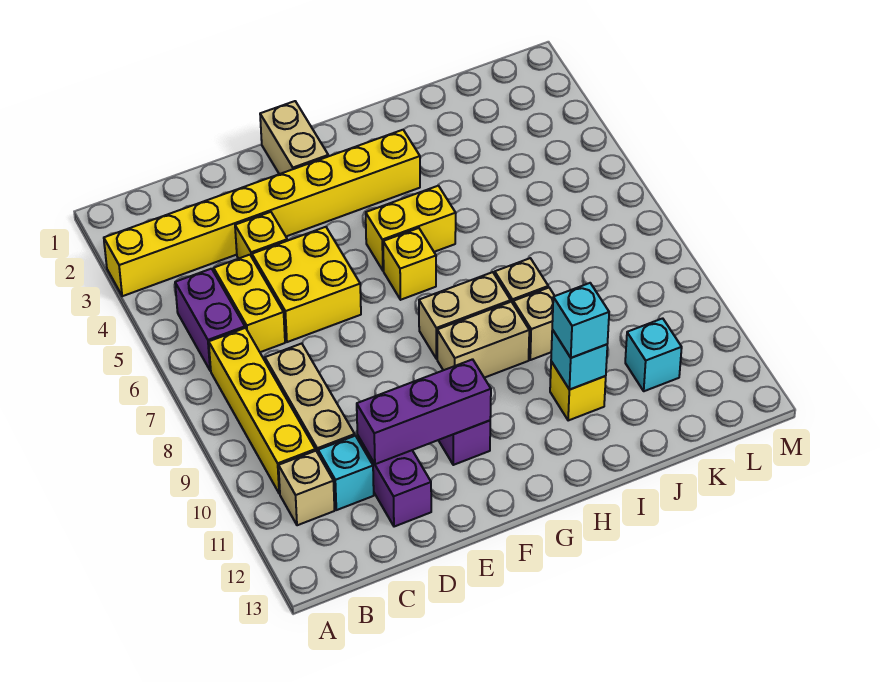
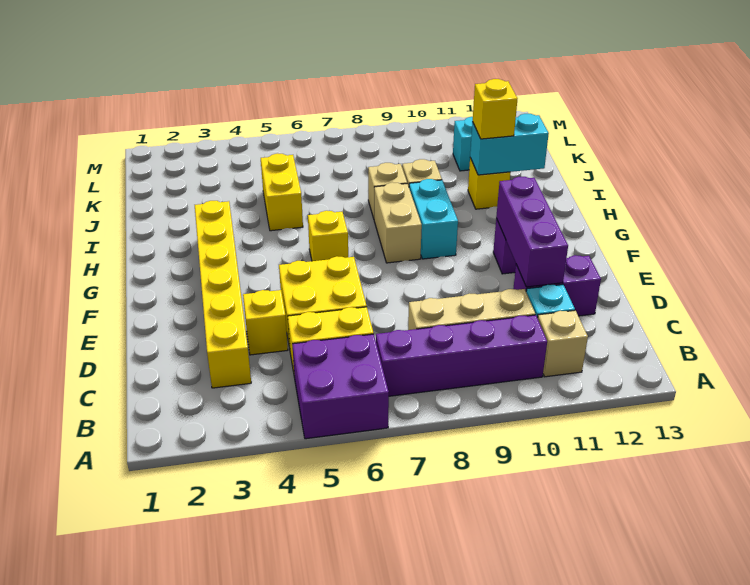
yellow brick A3:H3 level 1 -> yellow brick C3:H3 level 1
purple brick B5:B6 level 1 -> purple brick A5:B6 level 1
yellow brick B7:B10 level 1 -> purple brick B7:B10 level 1
tan brick F1:F2 level 1 -> none
yellow brick G5:H5 level 1 -> yellow brick I5:J5 level 1
tan brick G9:H9 level 1 -> cyan brick G9:H9 level 1
cyan brick I11 level 2 -> cyan brick I11:I12 level 2
cyan brick I11 level 3 -> yellow brick I11 level 3

